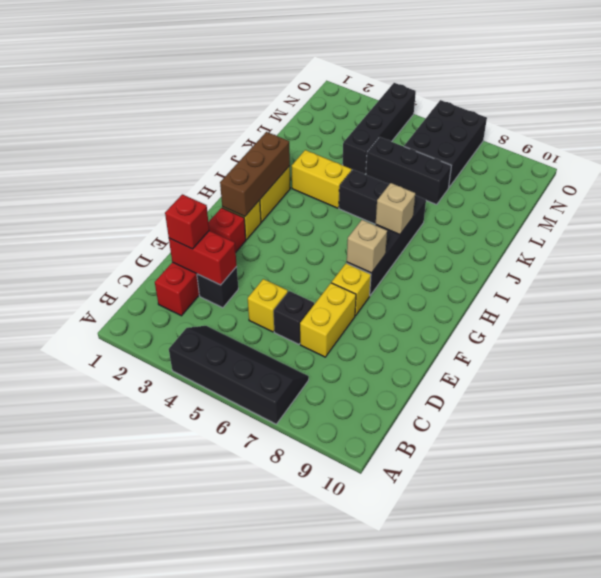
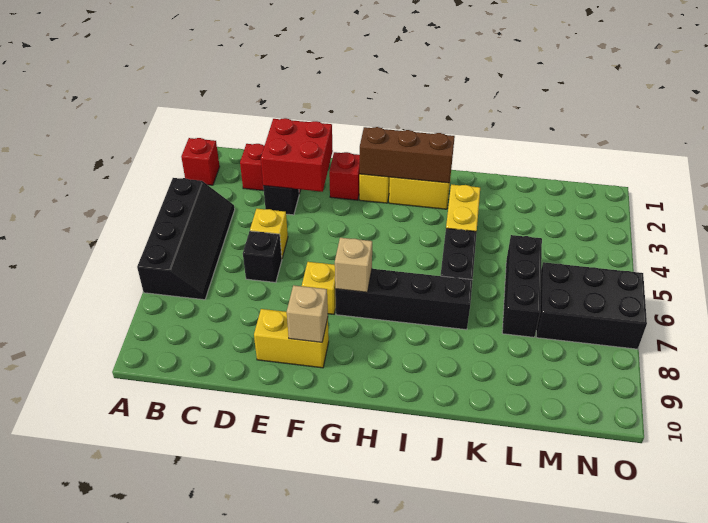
red brick D2:D3 level 2 -> red brick D2:E3 level 2
red brick D2 level 3 -> red brick A2 level 1
yellow brick D7:E7 level 1 -> yellow brick E9:F9 level 1
tan brick I7 level 2 -> tan brick F9 level 2
black brick L4:O4 level 1 -> none

